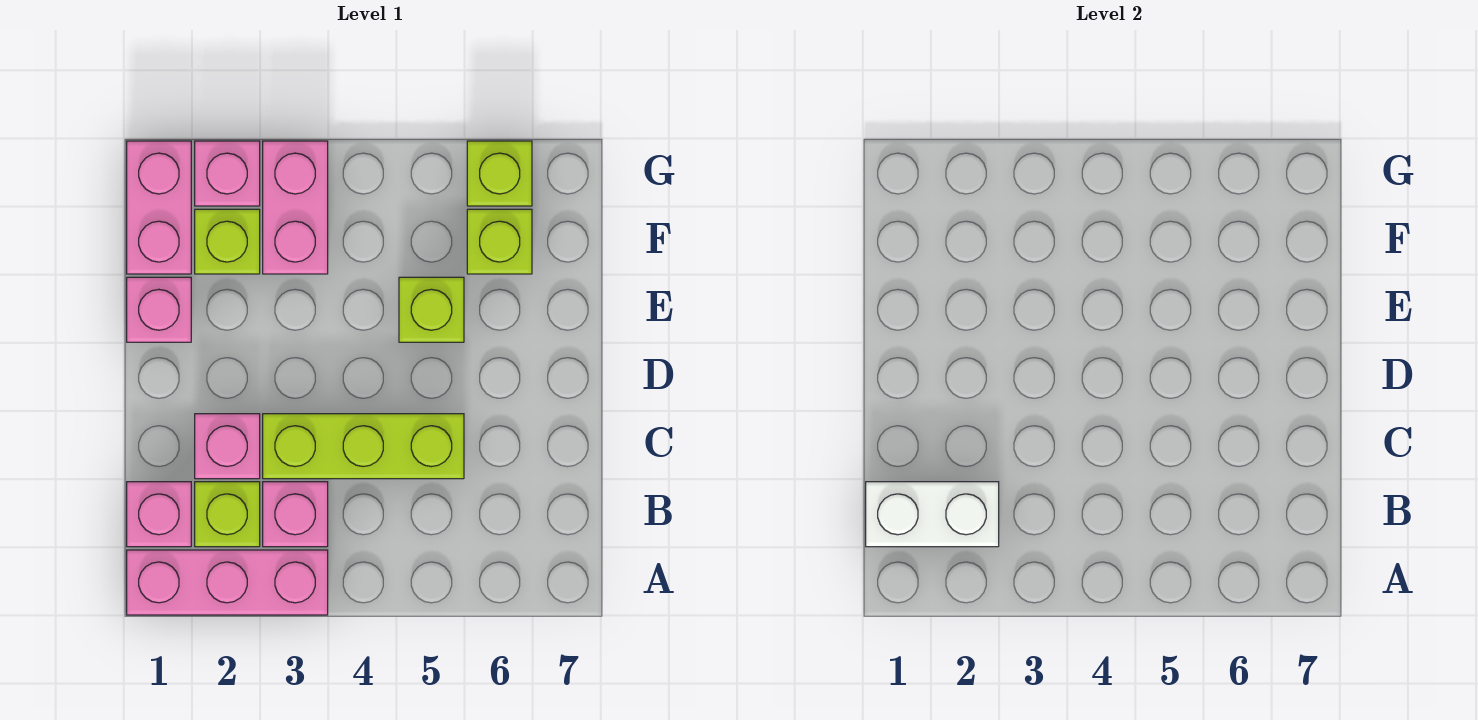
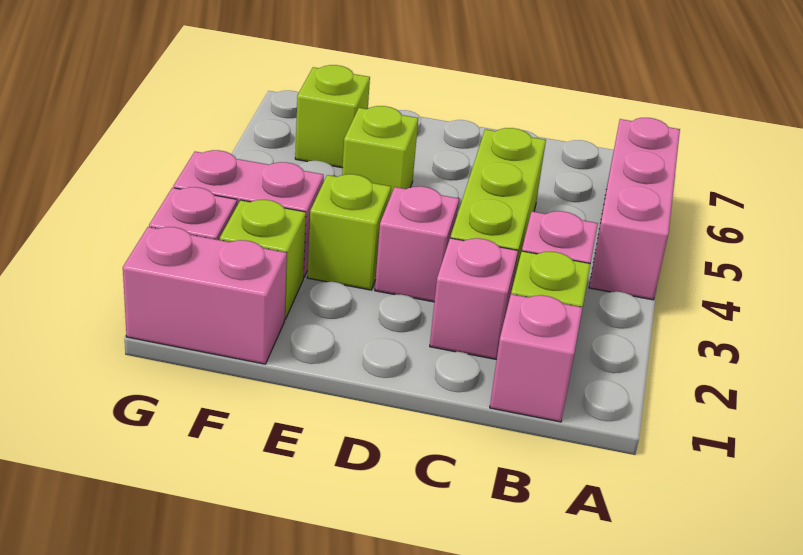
pink brick A1:A3 level 1 -> pink brick A4:A6 level 1
white brick B1:B2 level 2 -> none
pink brick E1 level 1 -> pink brick D3 level 1
lime brick G6 level 1 -> lime brick E3 level 1

